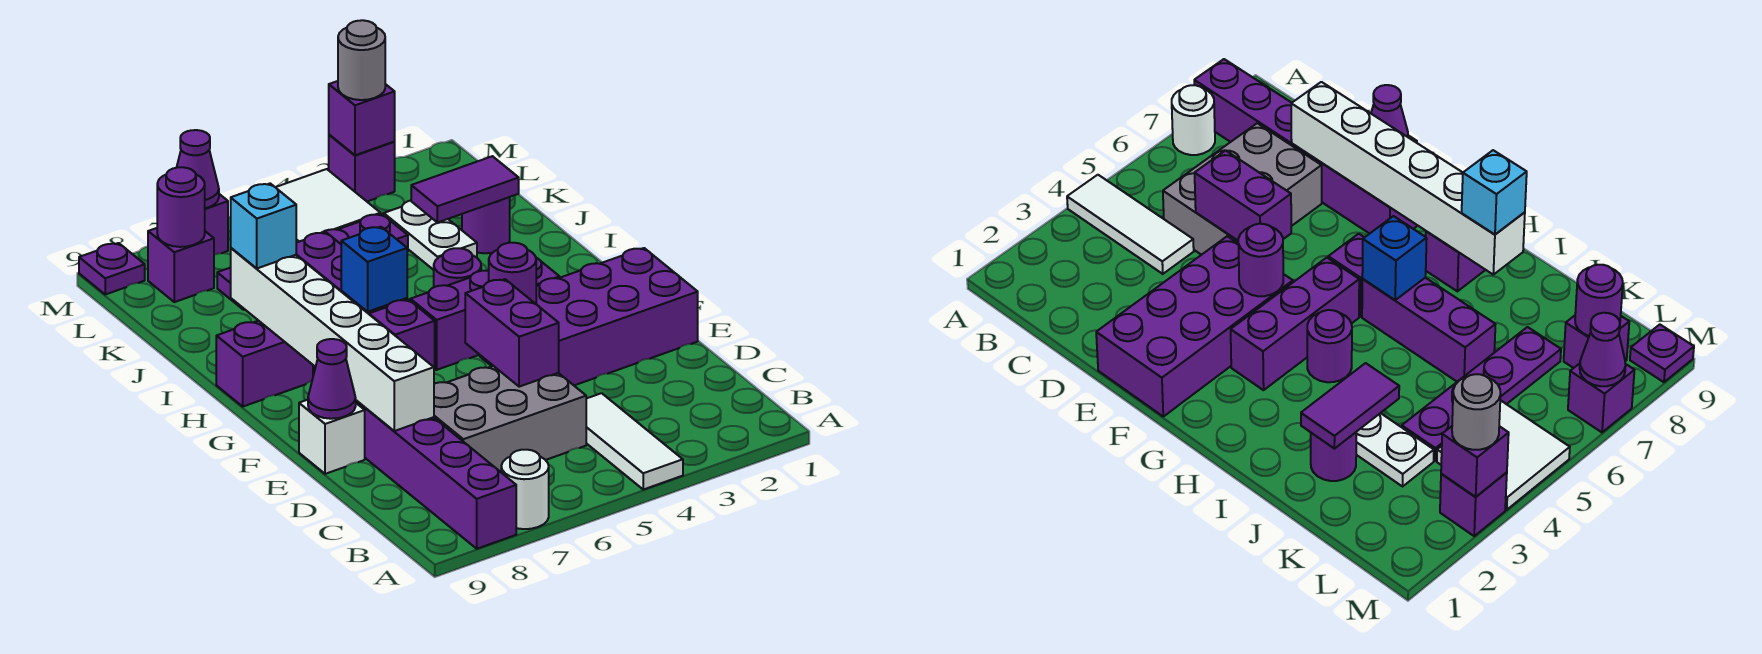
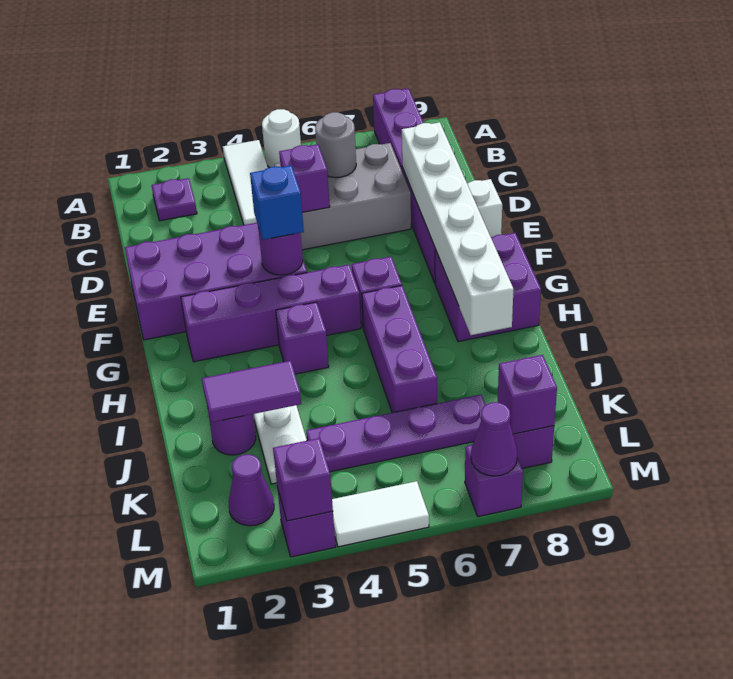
white round brick A7 level 1 -> white round brick A5 level 1
purple brick D5:E5 level 2 -> purple brick D5 level 2
purple cone E9 level 2 -> purple cone L2 level 1
purple brick G3:G5 level 1 -> purple brick G2:G5 level 1
purple round brick H4 level 1 -> purple brick H4 level 1
blue brick H6 level 2 -> blue brick F4 level 3
purple brick H8:H9 level 1 -> purple brick G8:H9 level 1
cyan brick I8 level 3 -> none
white tile L4:M5 level 1 -> white tile M4:M5 level 1
purple round brick L8 level 2 -> purple brick L8 level 2
grey round brick M3 level 3 -> grey round brick C6 level 2
purple plate M9 level 1 -> purple plate B2 level 1

